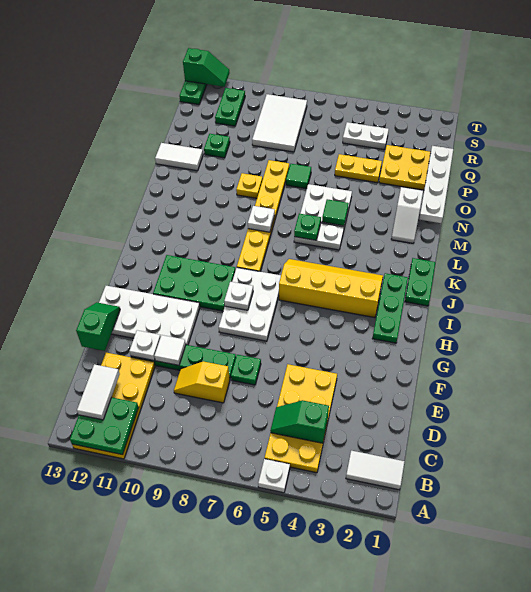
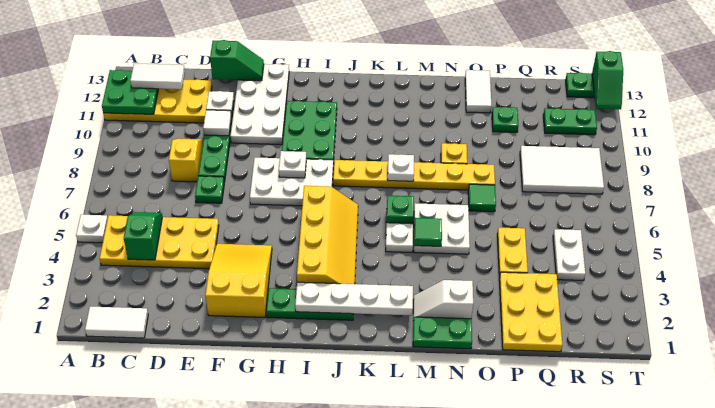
white tile B1:B2 level 1 -> white tile B1:C1 level 1
none -> yellow slope F2:G4 level 1 top 2
green plate J1:K1 level 1 -> green plate M1:N1 level 1
white plate N1:Q1 level 2 -> white plate I2:L2 level 2

